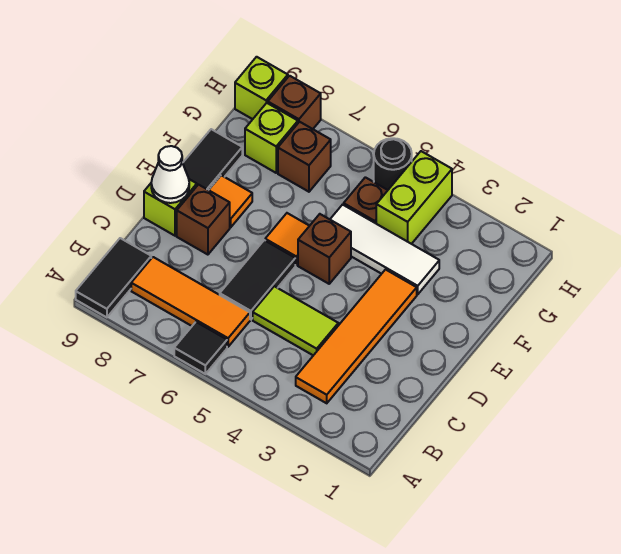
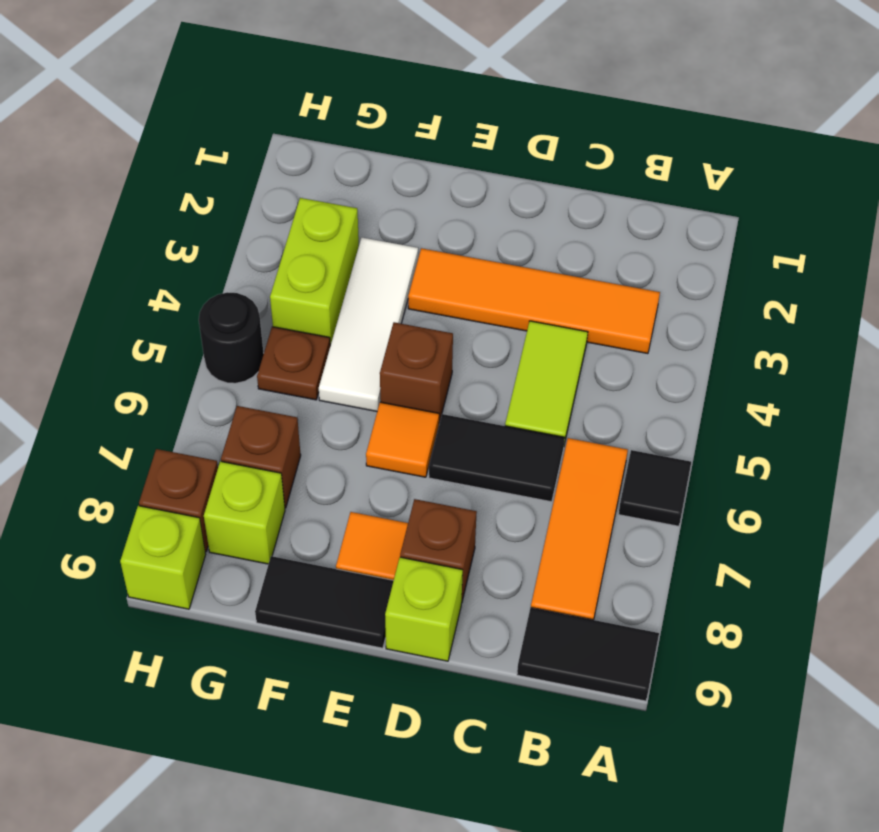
white cone D9 level 2 -> none
lime brick G4:H4 level 1 -> lime brick G3:G4 level 1

